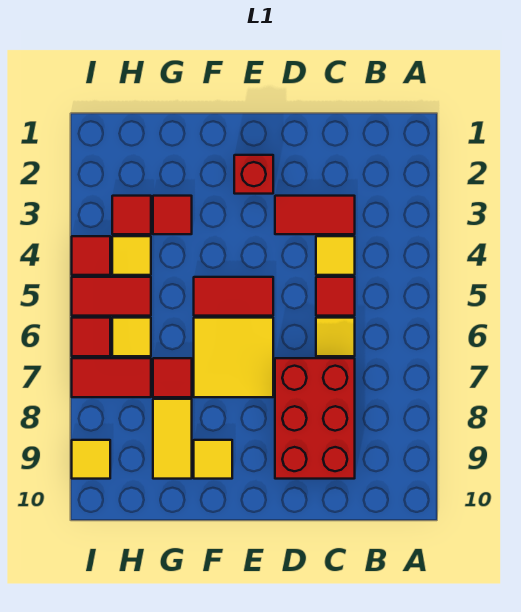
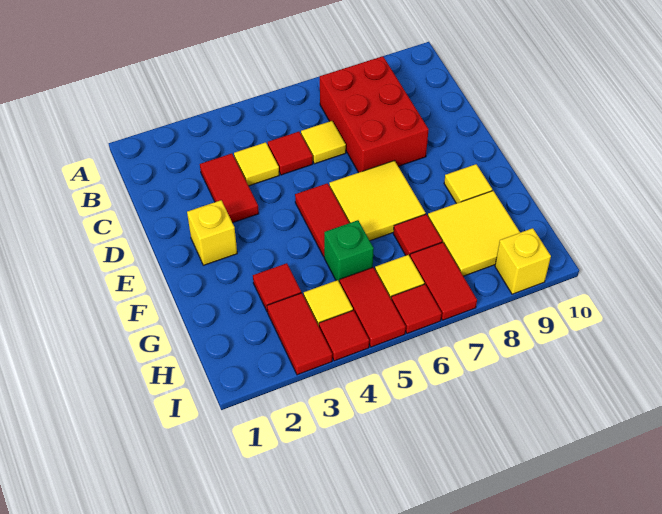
red brick C7:D9 level 1 -> red brick B7:D8 level 1
red brick E2 level 1 -> yellow brick E2 level 1
none -> green brick G5 level 1
yellow tile G8:G9 level 1 -> yellow tile G8:H9 level 1
red tile H3 level 1 -> red tile H3:I3 level 1
yellow tile I9 level 1 -> yellow brick I9 level 1

